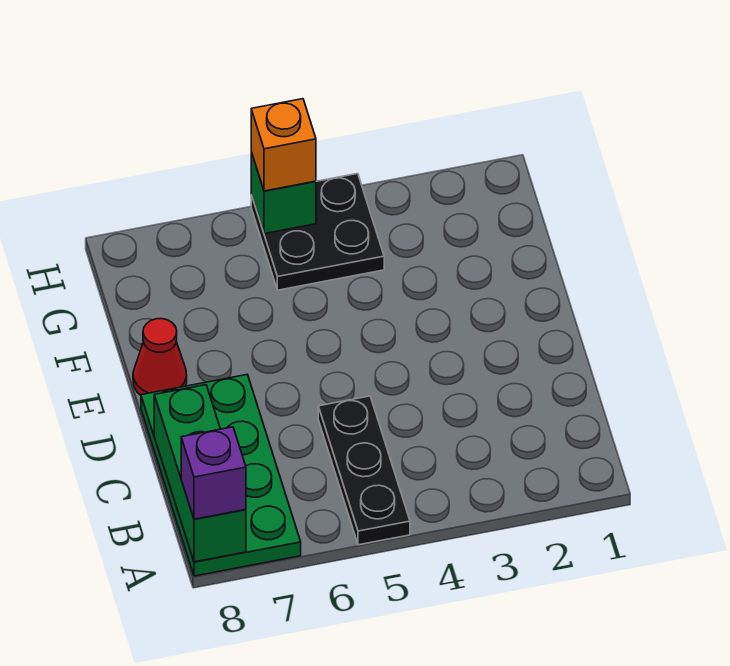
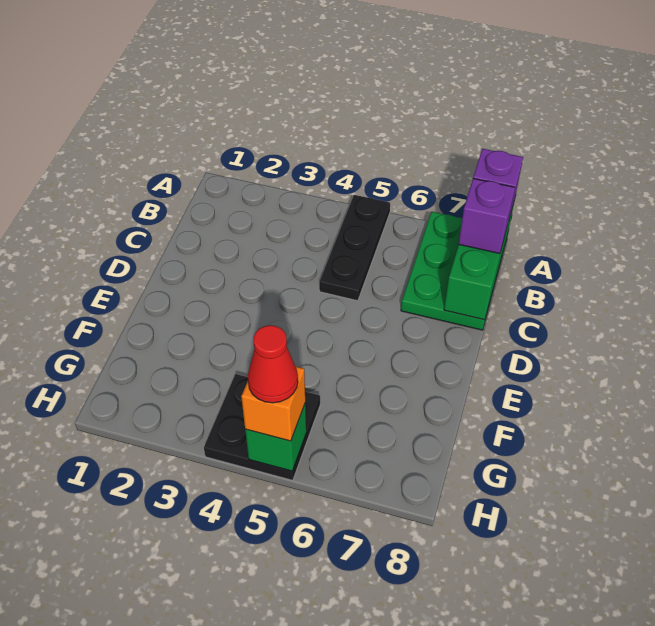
green plate A7:D8 level 1 -> green plate A7:C8 level 1
none -> purple brick B8 level 3
red cone E8 level 1 -> red cone H5 level 4

